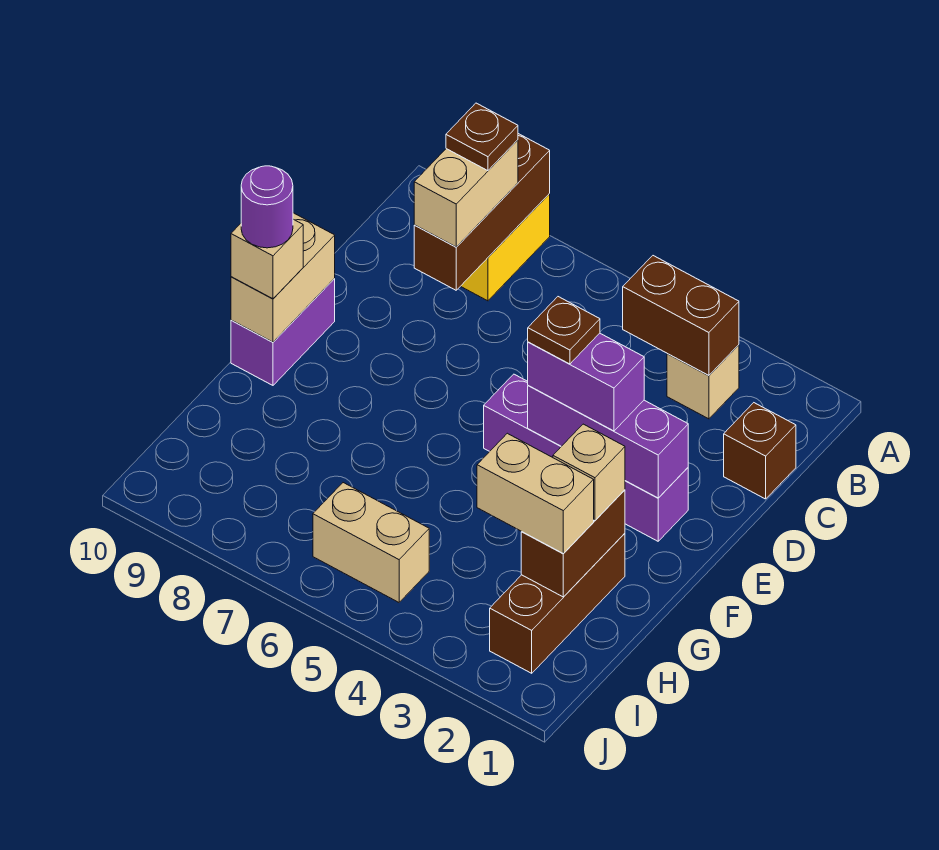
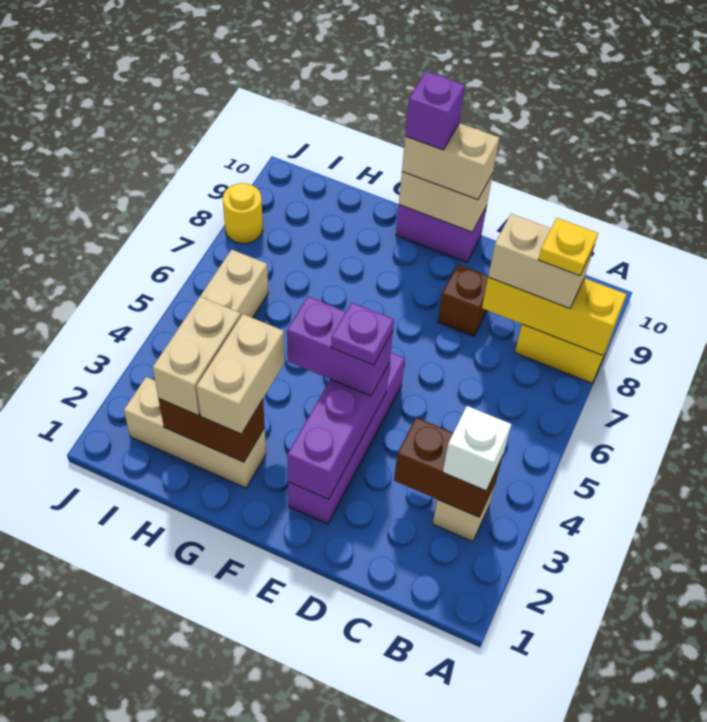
brown brick A8:C8 level 2 -> yellow brick A8:C8 level 2
brown brick B3:B4 level 2 -> brown brick B3:C3 level 2
none -> white brick B3 level 3
brown plate B8 level 4 -> yellow plate B8 level 4
brown brick C1 level 1 -> brown brick D8 level 1
purple brick E3:E4 level 3 -> purple brick E4:F4 level 3
brown plate E4 level 4 -> purple plate E4 level 4
tan brick F10 level 3 -> tan brick E10:F10 level 3
purple round brick F10 level 4 -> purple brick F10 level 4
brown brick G2:I2 level 1 -> tan brick G2:I2 level 1
tan brick G2 level 3 -> tan brick G2:G3 level 3
none -> yellow round brick J8 level 1

